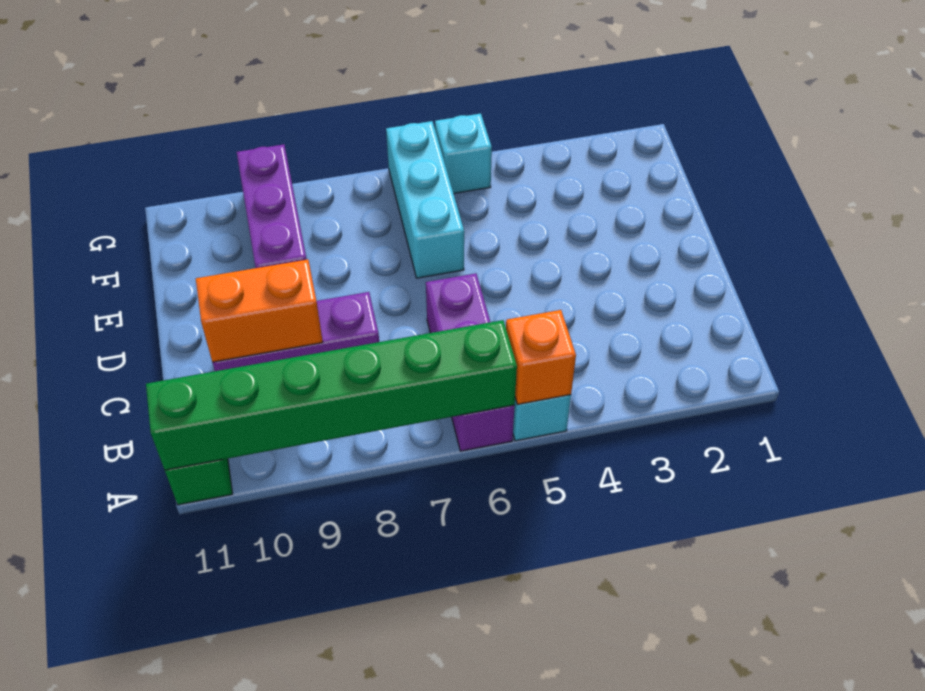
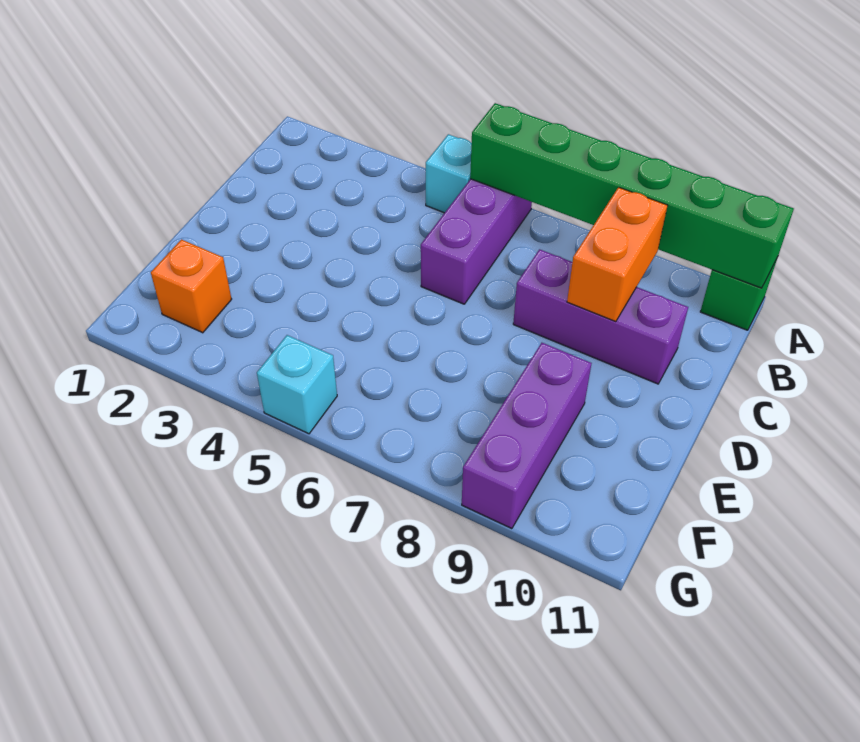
orange brick A5 level 2 -> orange brick F2 level 1
orange brick C9:C10 level 2 -> orange brick B9:C9 level 2
cyan brick E6:G6 level 1 -> none

